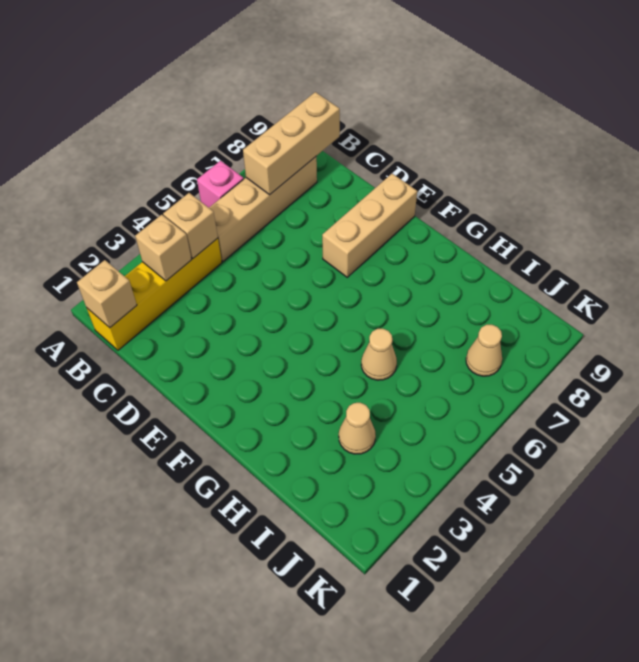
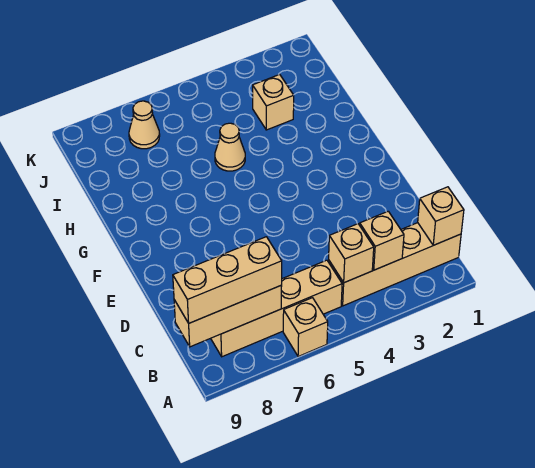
pink brick A6 level 1 -> tan brick A6 level 1
yellow brick B1:B4 level 1 -> tan brick B1:B4 level 1
tan brick E7:E9 level 1 -> tan brick B7:B9 level 3
tan cone I3 level 1 -> tan brick I3 level 1

